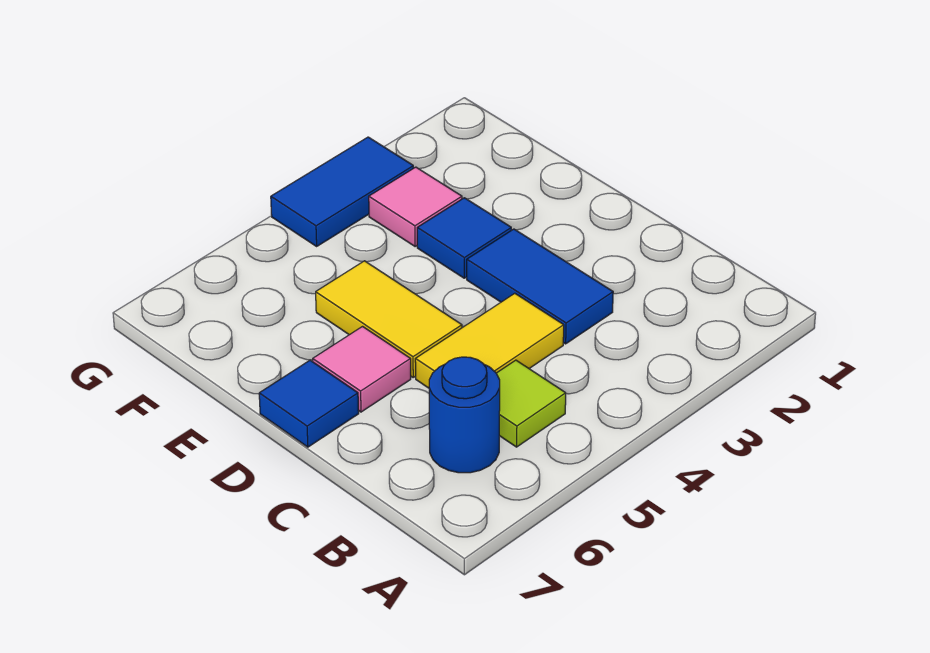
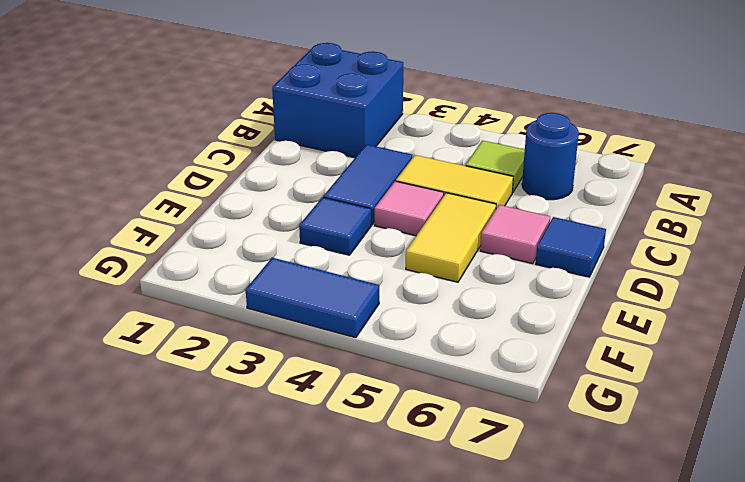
none -> blue brick A1:B2 level 1
pink tile F3 level 1 -> pink tile D4 level 1

